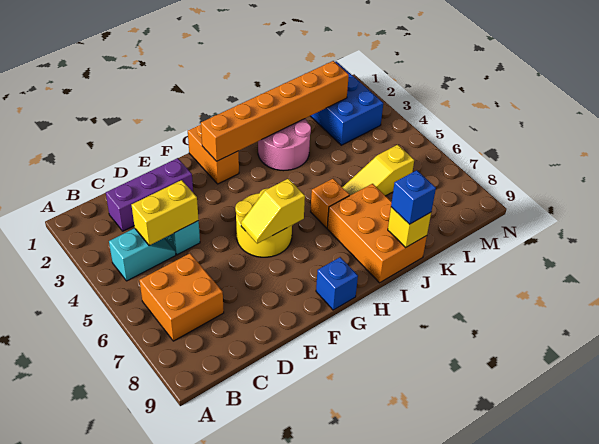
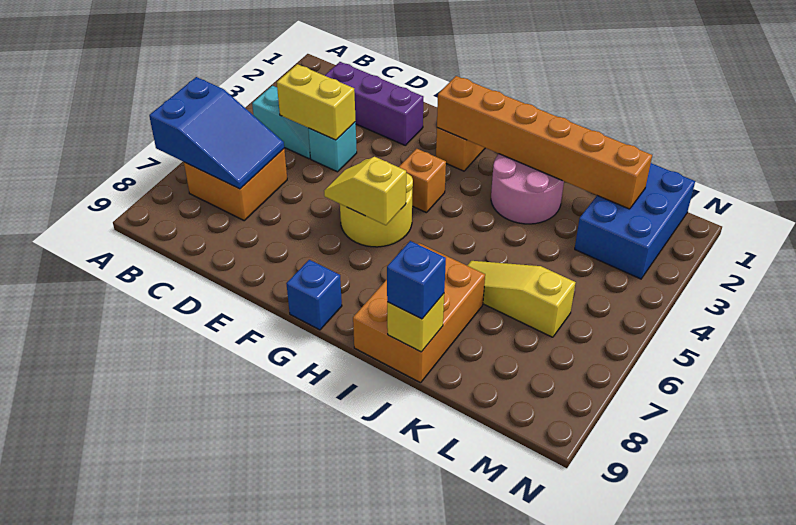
none -> blue slope A6:C7 level 2 top A
orange brick I6 level 1 -> orange brick G4 level 1

